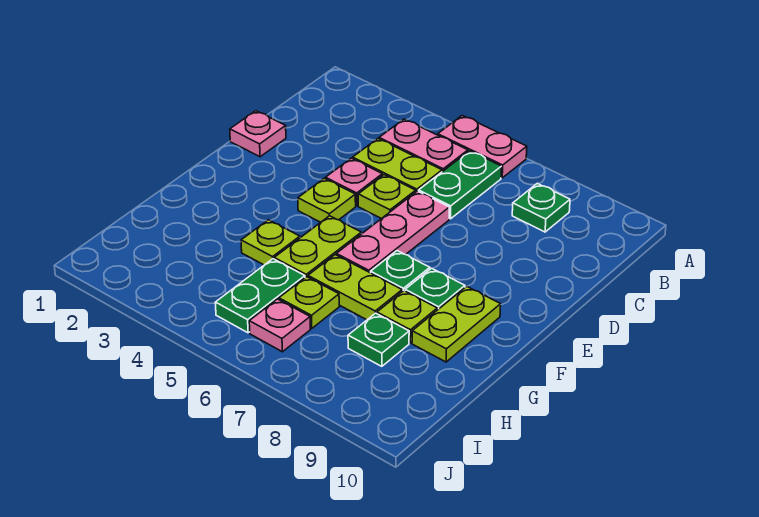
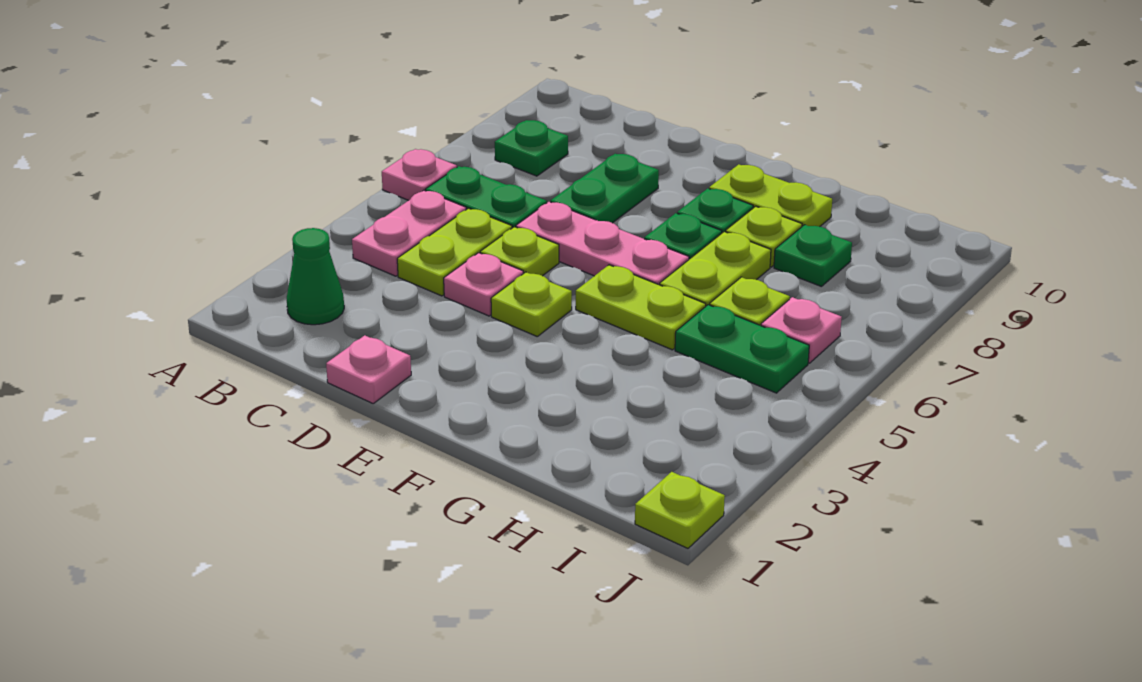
pink plate A5:A6 level 1 -> pink plate A6 level 1
none -> green cone B2 level 1
none -> green plate D7:D8 level 1
lime plate G4 level 1 -> lime plate J1 level 1

